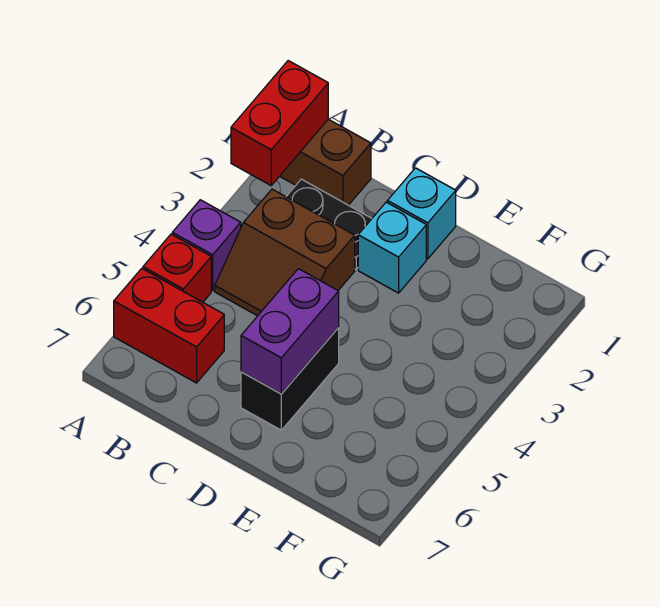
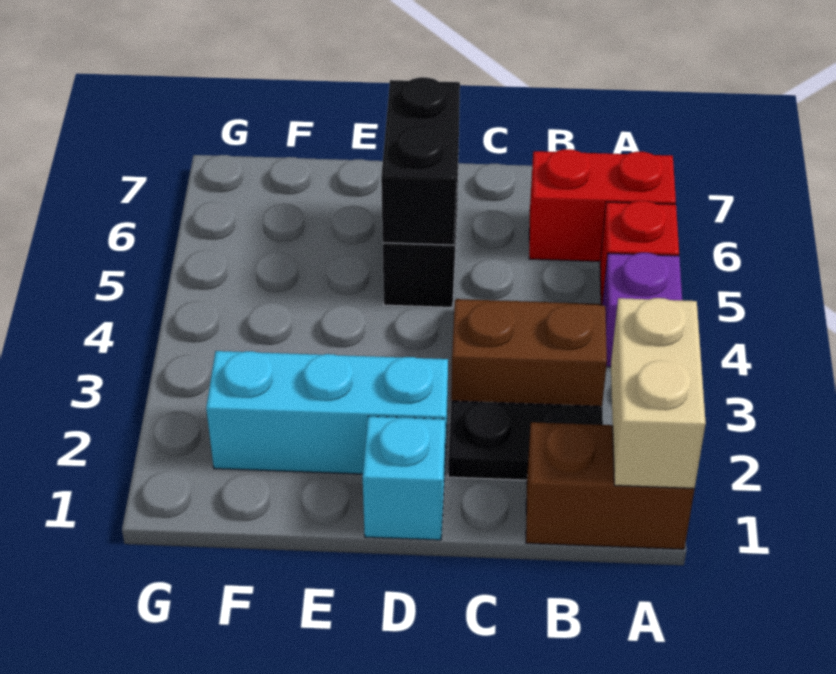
red brick A1:A2 level 2 -> tan brick A1:A2 level 2
cyan brick D2 level 1 -> cyan brick D2:F2 level 1
purple brick D5:D6 level 2 -> black brick D5:D6 level 2

